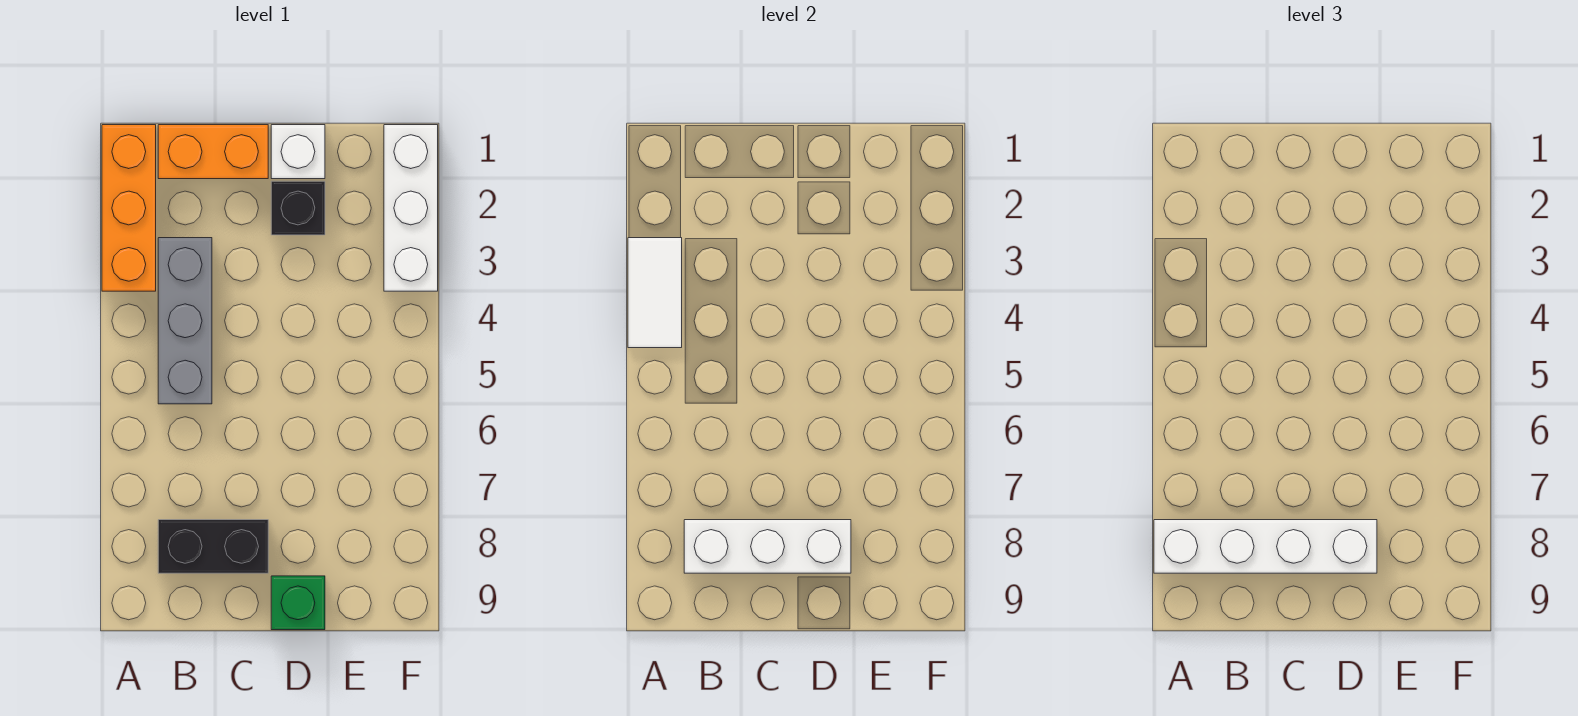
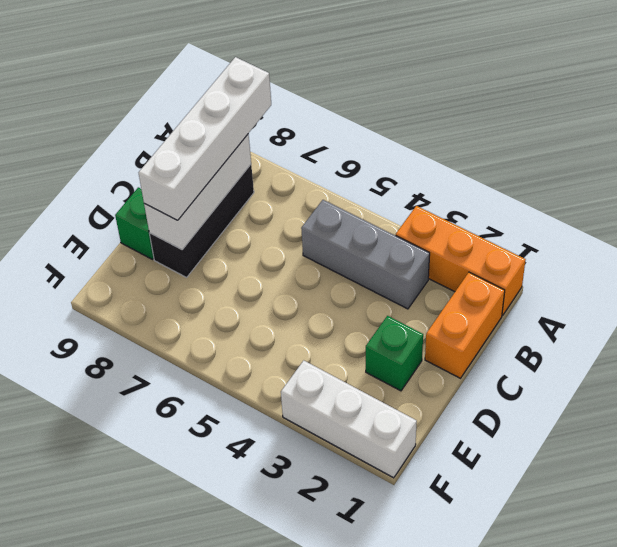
white tile A3:A4 level 2 -> none
black brick B8:C8 level 1 -> black brick B8:D8 level 1
white brick D1 level 1 -> none
black brick D2 level 1 -> green brick D2 level 1

